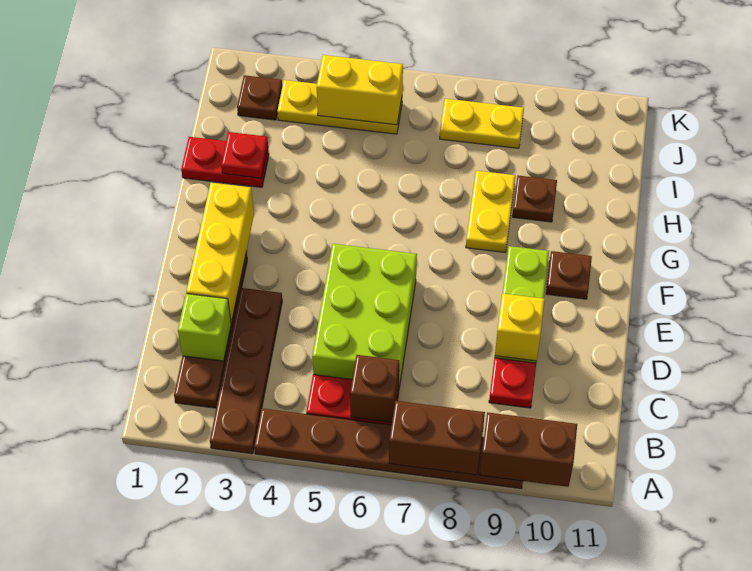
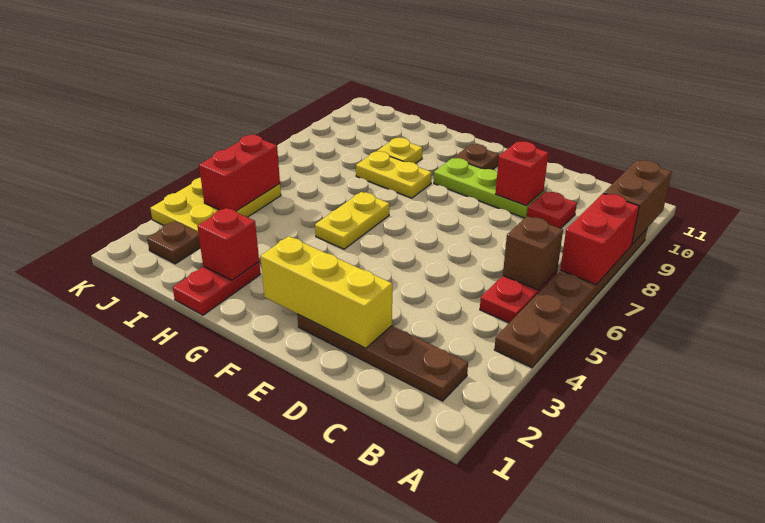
brown plate A3:D3 level 1 -> none
brown brick A7:A8 level 2 -> red brick A7:A8 level 2
lime brick C2 level 2 -> none
lime brick C5:E6 level 1 -> none
yellow brick D9 level 2 -> red brick D9 level 2
red plate H2 level 2 -> red brick H2 level 2
brown plate H9 level 1 -> yellow plate H9 level 1
yellow plate J3:J5 level 1 -> yellow plate J3:K5 level 1
yellow brick J4:J5 level 2 -> red brick J4:J5 level 2
yellow plate J7:J8 level 1 -> yellow plate G5:G6 level 1

